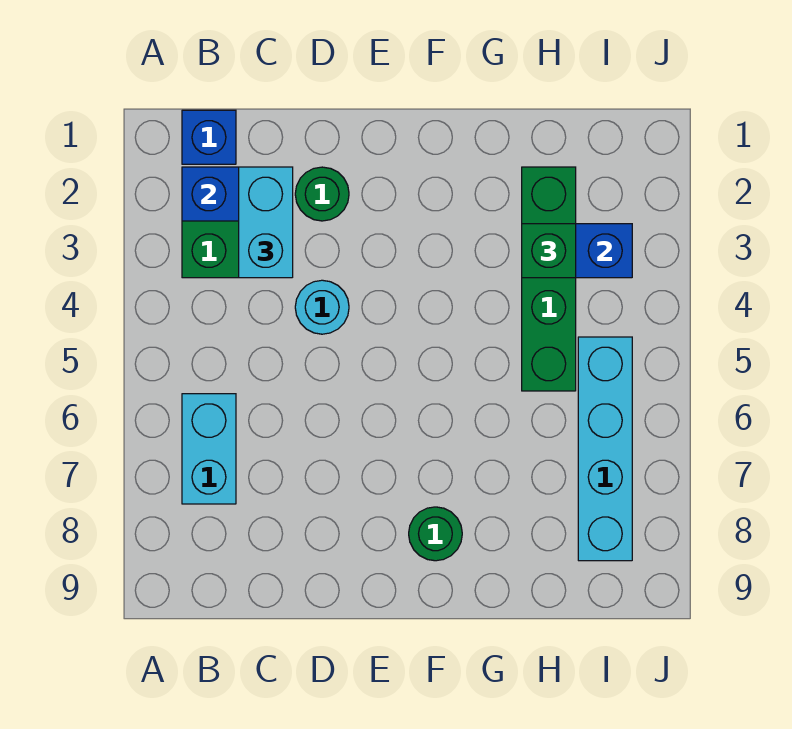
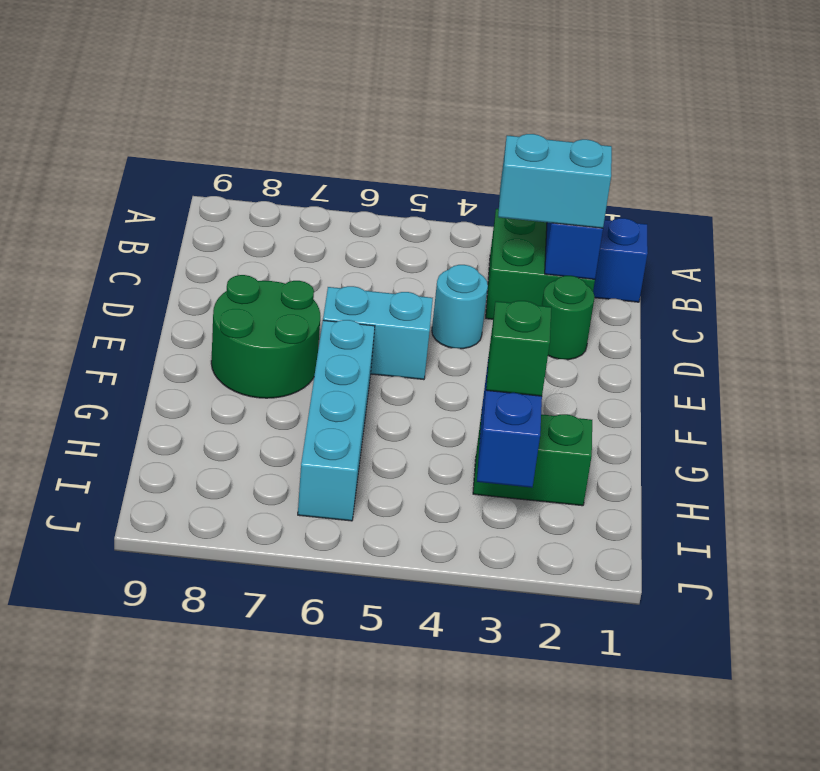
cyan brick B6:B7 level 1 -> cyan brick E5:E6 level 1
green round brick F8 level 1 -> green round brick E7:F8 level 1
green brick H2:H5 level 1 -> green brick H2:H3 level 1
cyan brick I5:I8 level 1 -> cyan brick F6:I6 level 1

